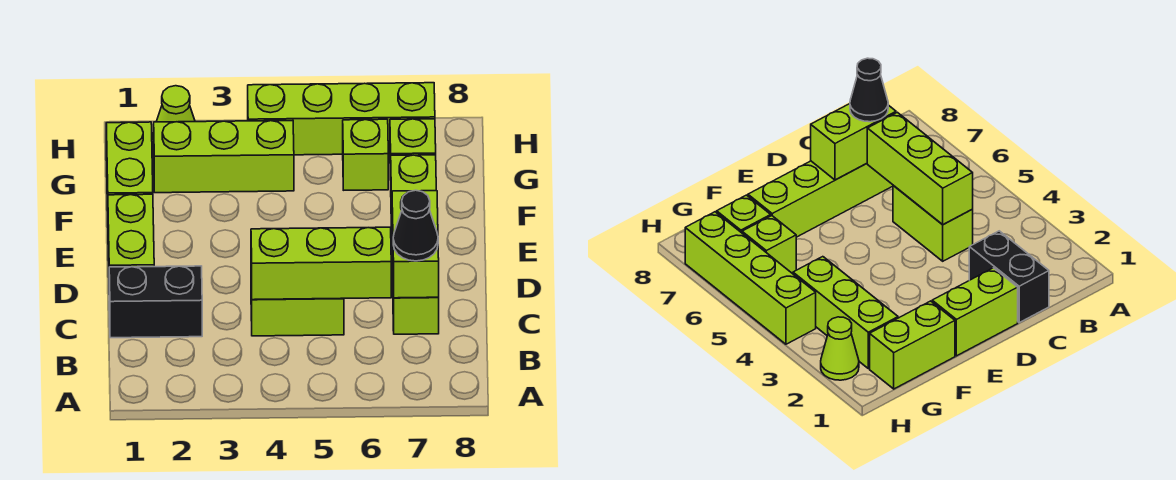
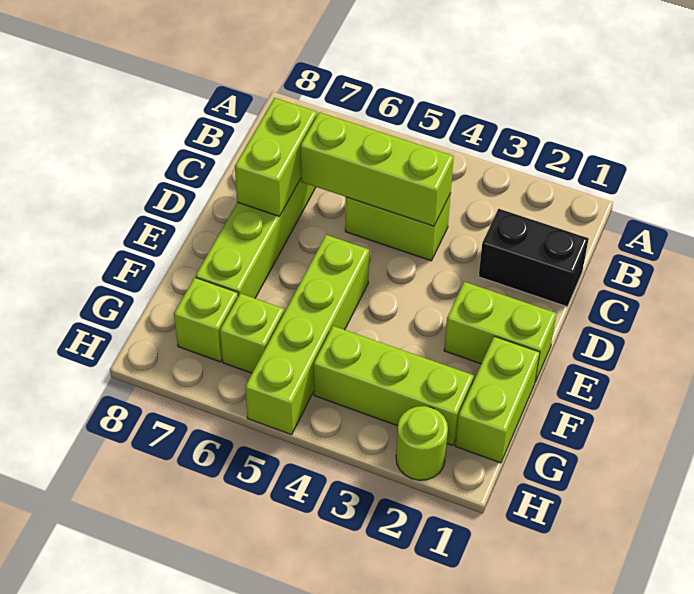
black cone C7 level 3 -> none
lime brick D1:E1 level 1 -> lime brick E1:E2 level 1
lime cone H2 level 1 -> lime round brick H2 level 1
lime brick H4:H7 level 1 -> lime brick E5:H5 level 1

